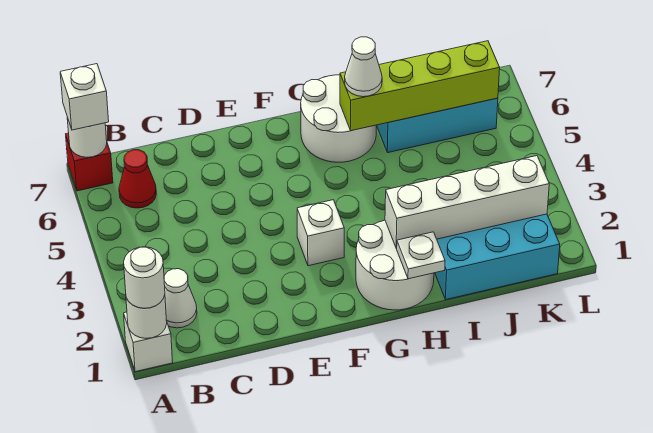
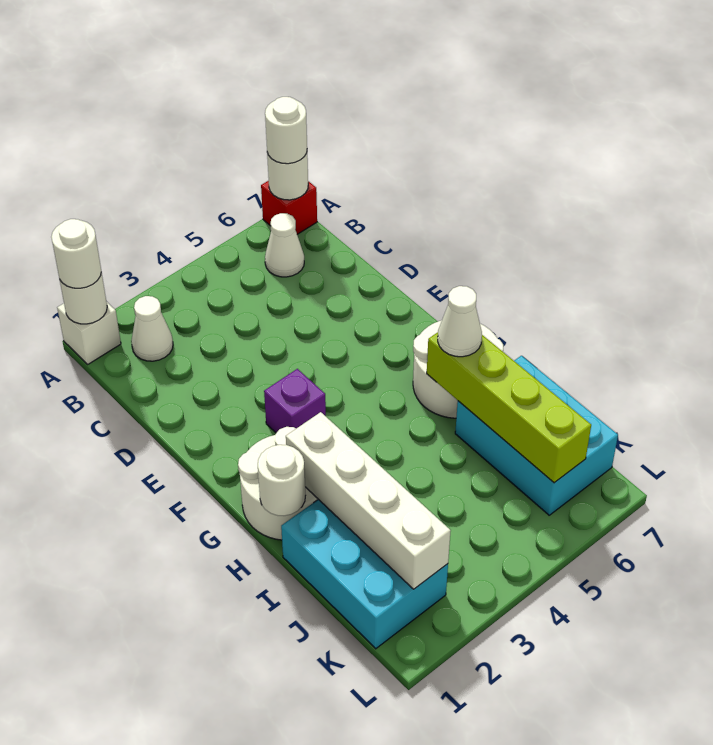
white brick A7 level 3 -> white round brick A7 level 3
red cone B6 level 1 -> white cone B6 level 1
white brick F3 level 1 -> purple brick F3 level 1
white plate H1 level 2 -> white round brick H1 level 2

